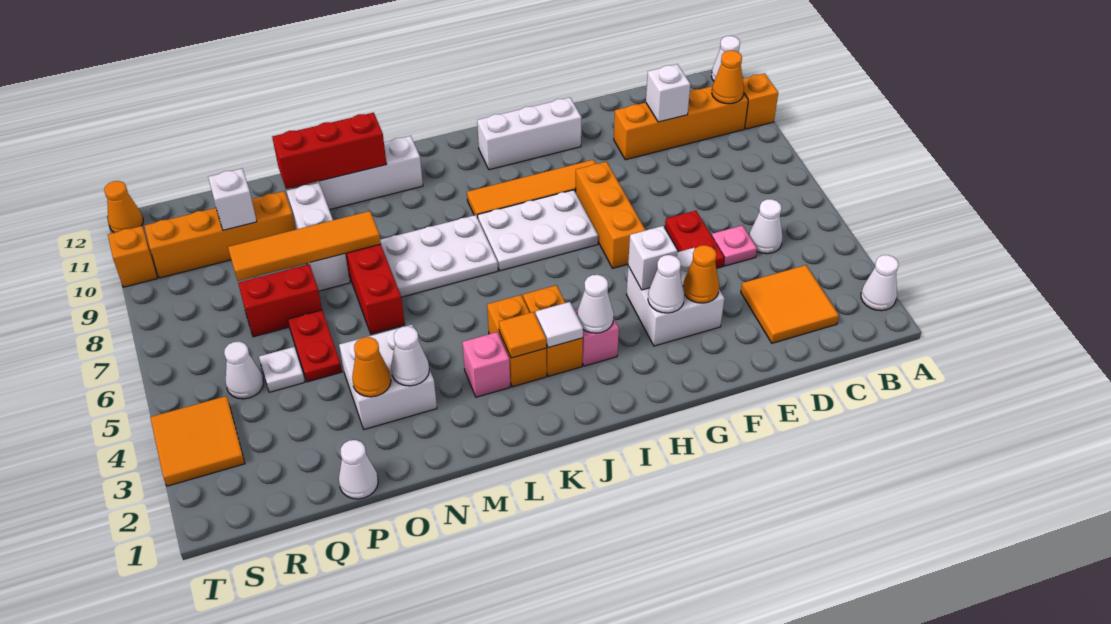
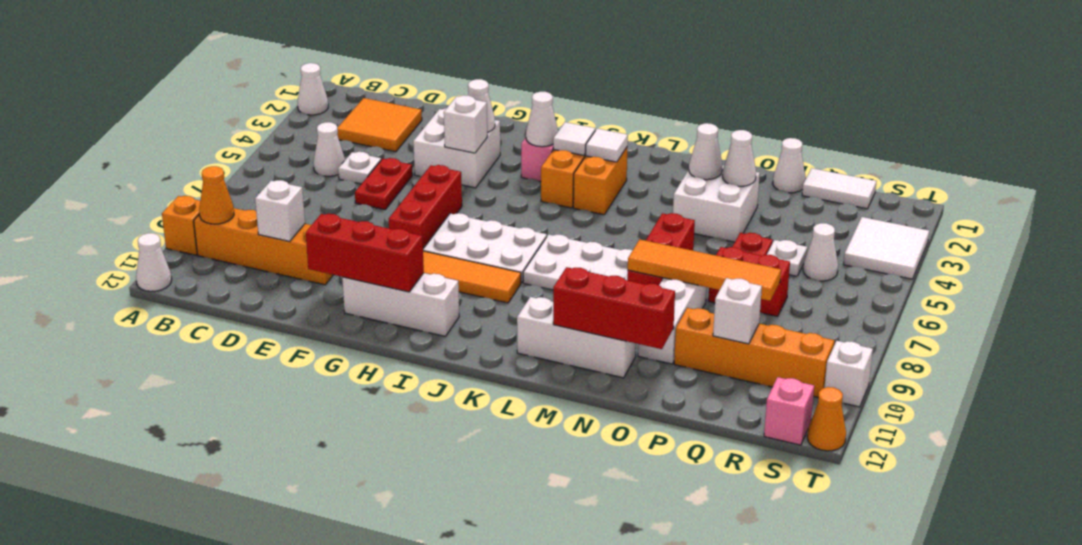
pink plate D5 level 1 -> white plate D5 level 1
orange cone F3 level 2 -> none
none -> red brick F11:H11 level 2
orange brick G6:G8 level 1 -> red brick G6:G8 level 1
orange tile K3 level 2 -> white tile K3 level 2
pink brick L3 level 1 -> pink brick S12 level 1
orange cone O3 level 2 -> white cone O3 level 2
none -> white tile Q1:R1 level 1
orange tile S3:T4 level 1 -> white tile S3:T4 level 1
orange brick T10 level 1 -> white brick T10 level 1

